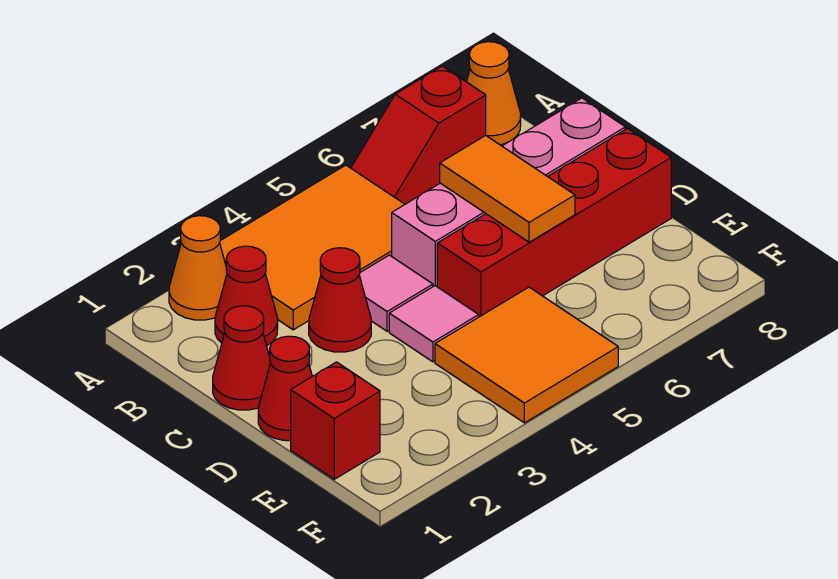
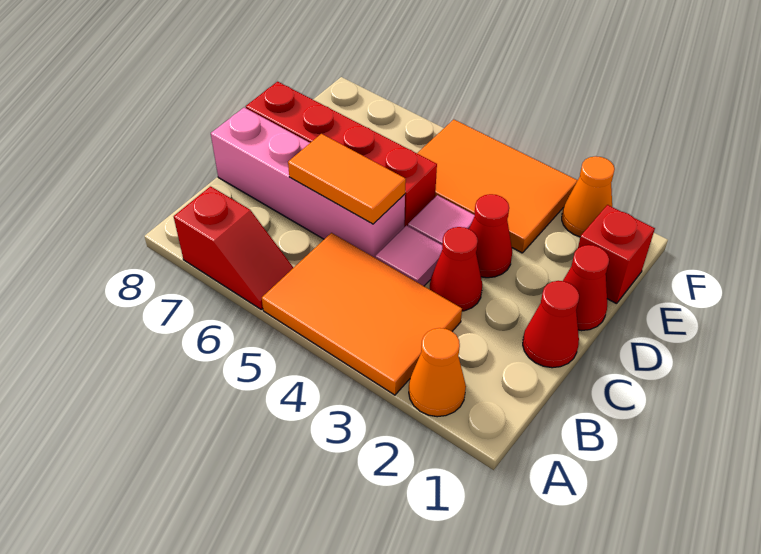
orange cone A8 level 1 -> orange cone F2 level 1
red cone B2 level 1 -> red cone D3 level 1
orange tile C6:D6 level 2 -> orange tile C5:C6 level 2
orange tile E4:F5 level 1 -> orange tile E3:F5 level 1

